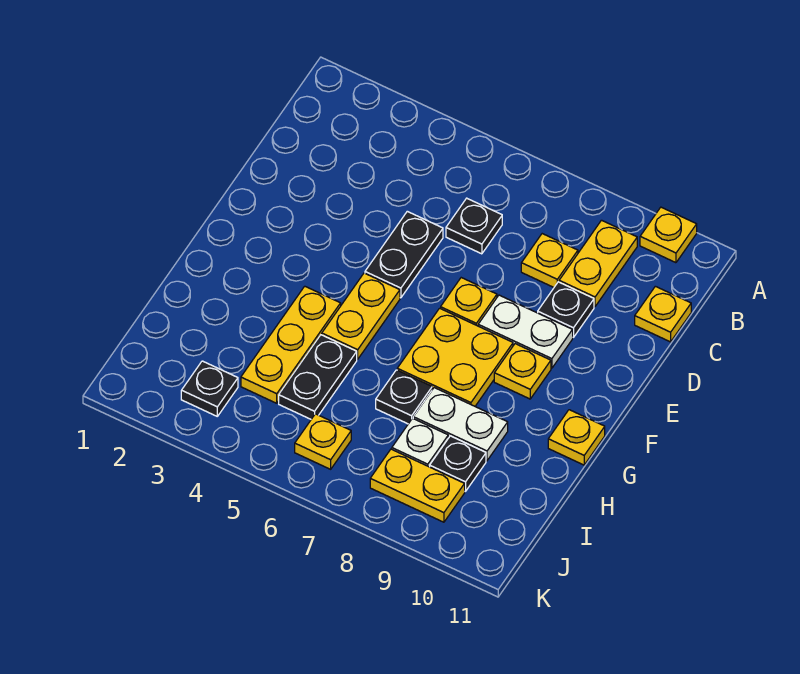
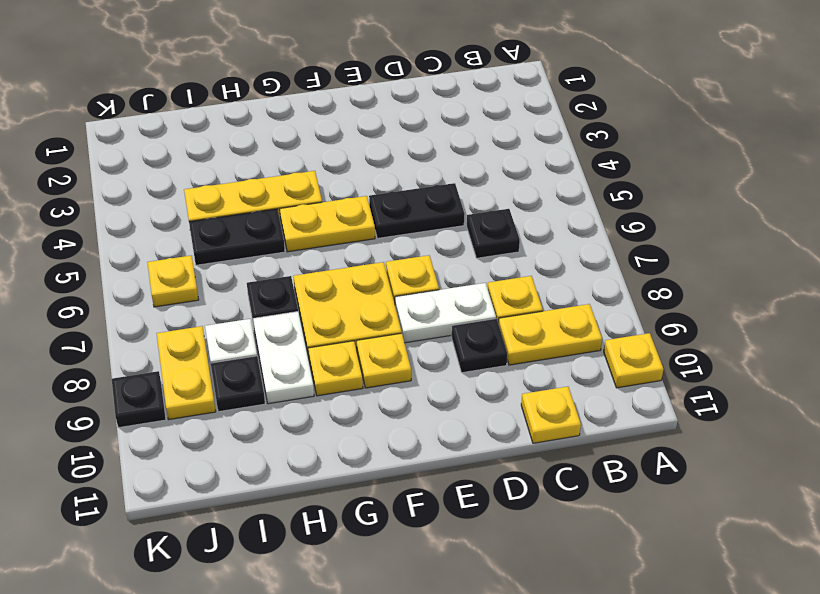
white plate E8:E9 level 1 -> white plate D8:E8 level 1
yellow plate G11 level 1 -> yellow plate G9 level 1
black plate J3 level 1 -> black plate K9 level 1

